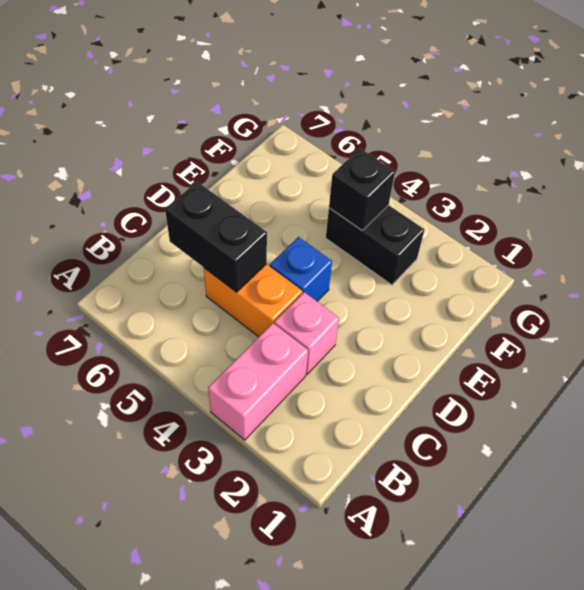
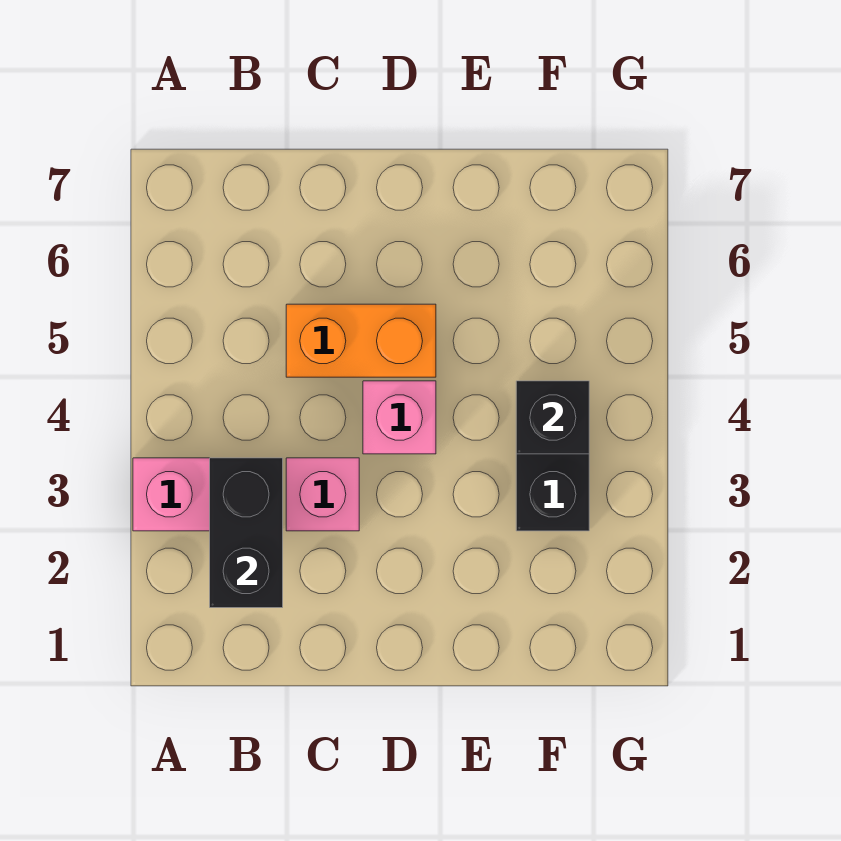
orange brick C4:C5 level 1 -> orange brick C5:D5 level 1
black brick C5:C6 level 2 -> black brick B2:B3 level 2
blue brick D4 level 1 -> pink brick D4 level 1

